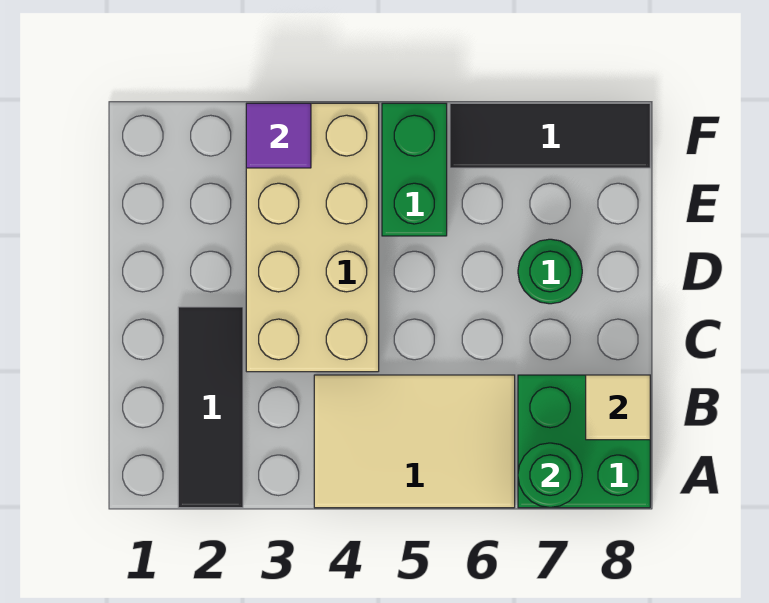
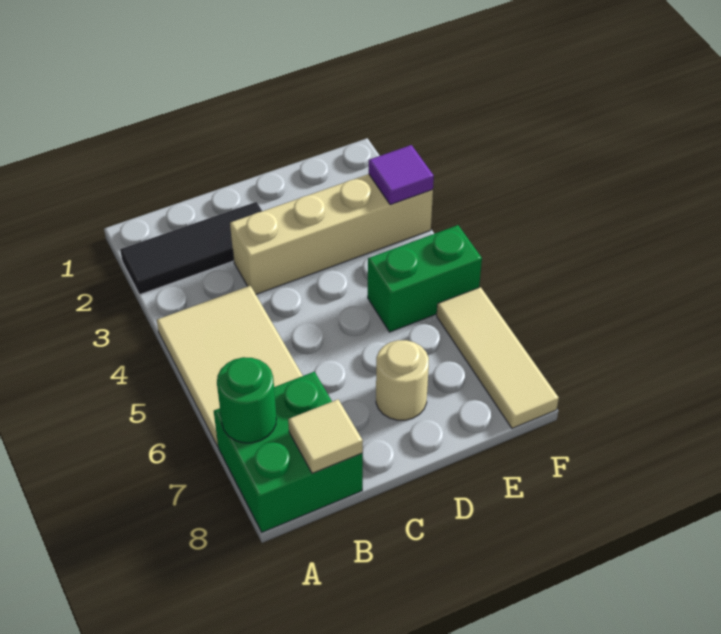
tan brick C3:F4 level 1 -> tan brick C3:F3 level 1
green round brick D7 level 1 -> tan round brick D7 level 1
black tile F6:F8 level 1 -> tan tile F6:F8 level 1

